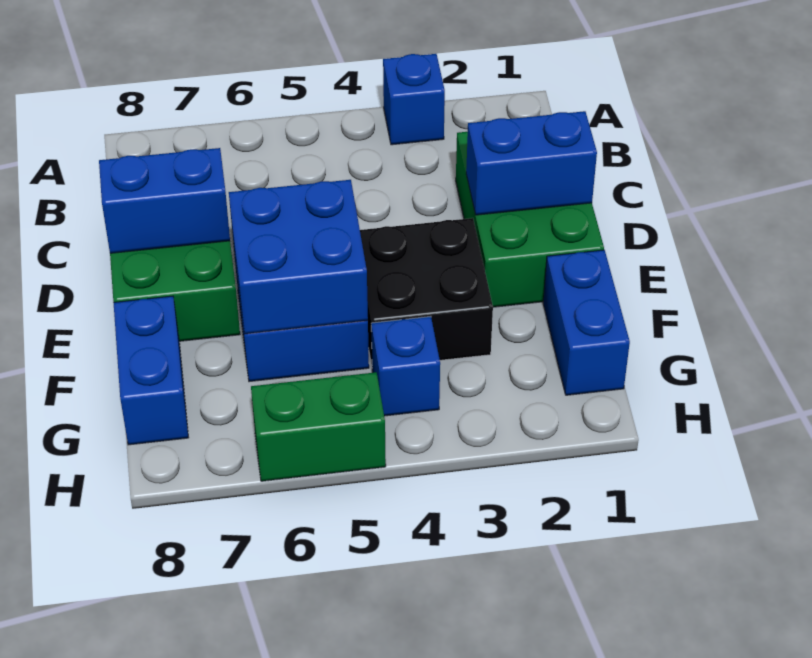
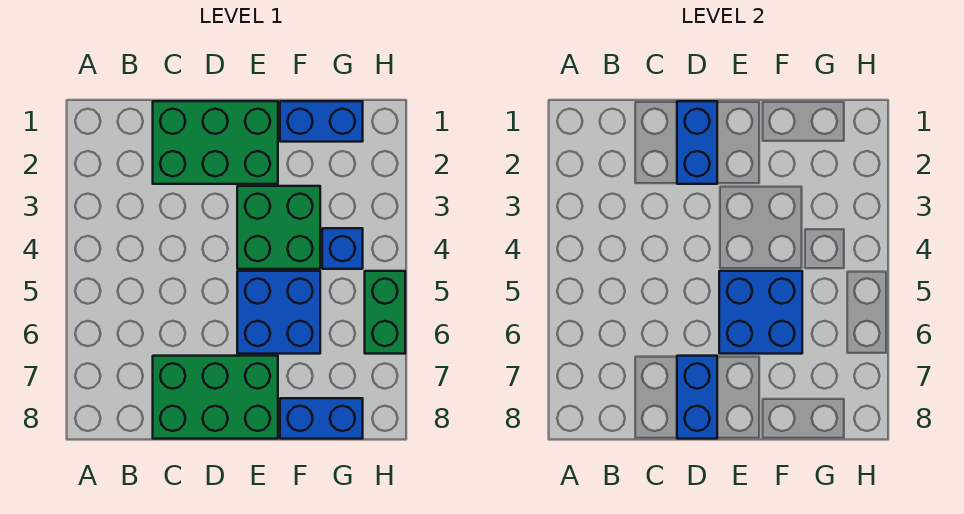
blue brick A3 level 1 -> none
black brick E3:F4 level 1 -> green brick E3:F4 level 1

